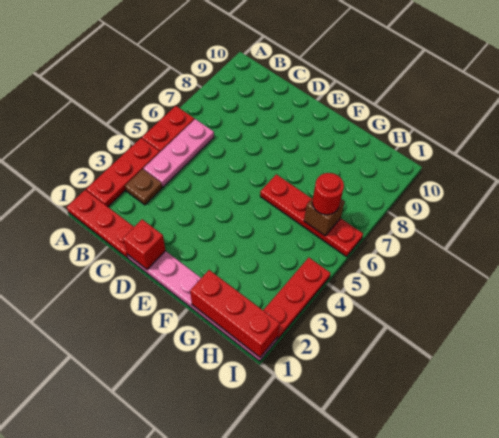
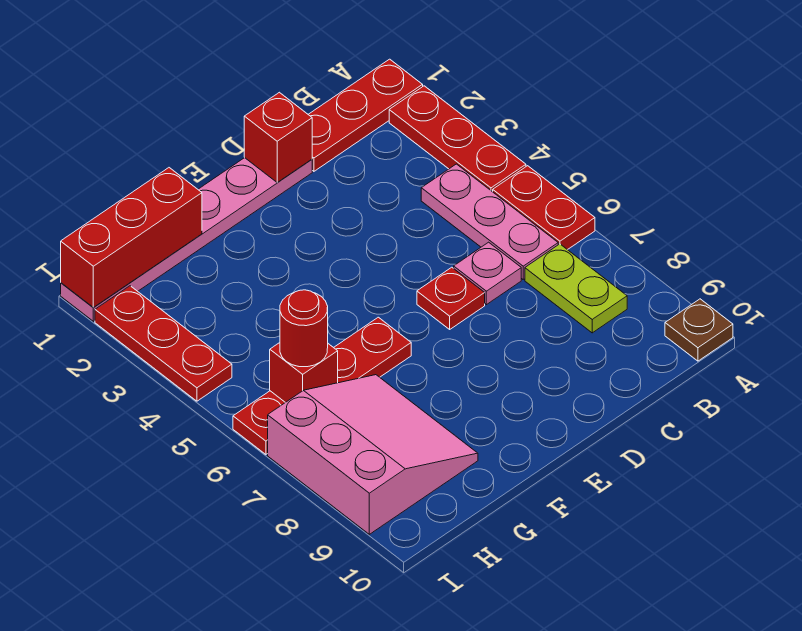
brown plate B3 level 1 -> brown plate A10 level 1
none -> lime plate B7:B8 level 1
none -> pink plate C6 level 1
none -> red plate D6 level 1
none -> pink slope G7:I9 level 1 top I
brown brick H6 level 2 -> red brick H6 level 2

